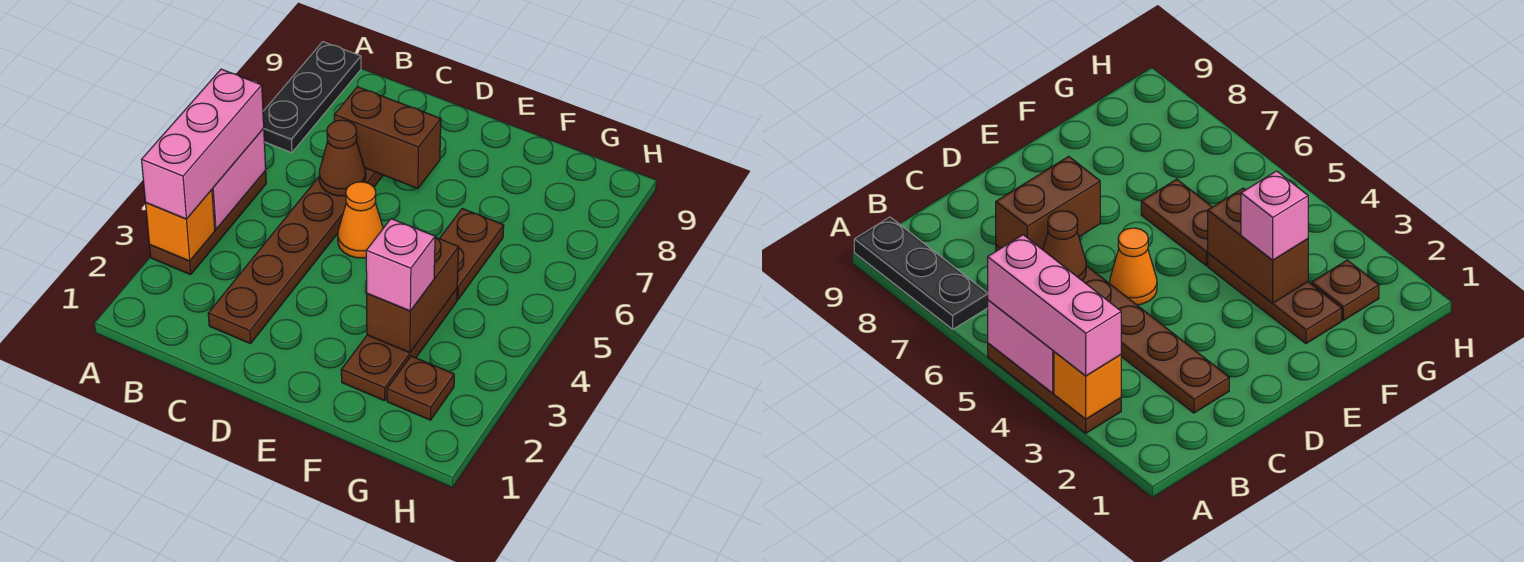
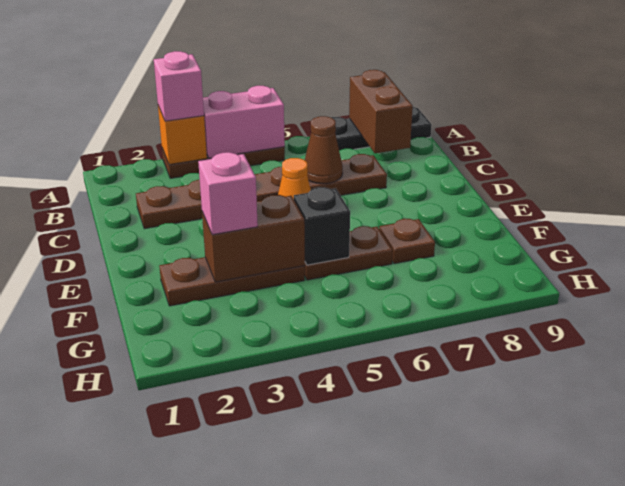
pink brick A3:A5 level 3 -> pink brick A3 level 3
brown brick C7:D7 level 2 -> brown brick A8:B8 level 2
none -> black brick F5 level 2
brown plate G2 level 1 -> brown plate F7 level 1

